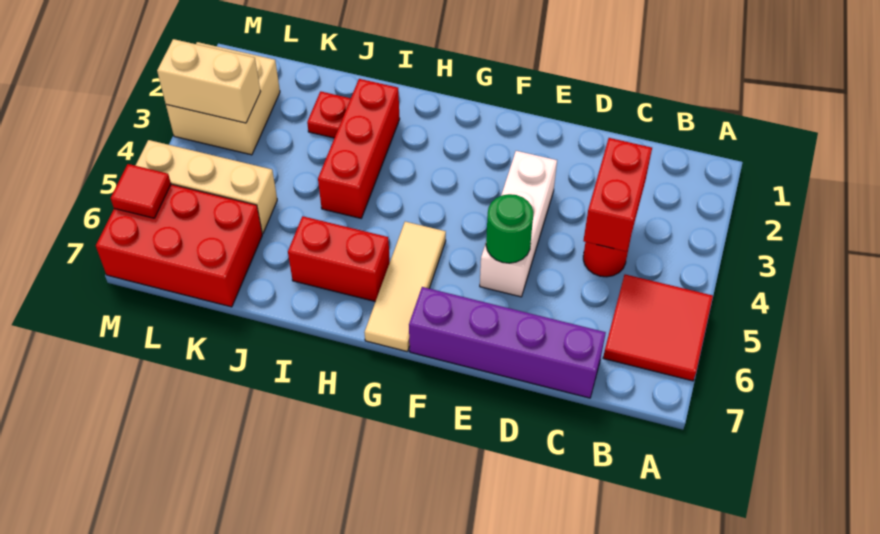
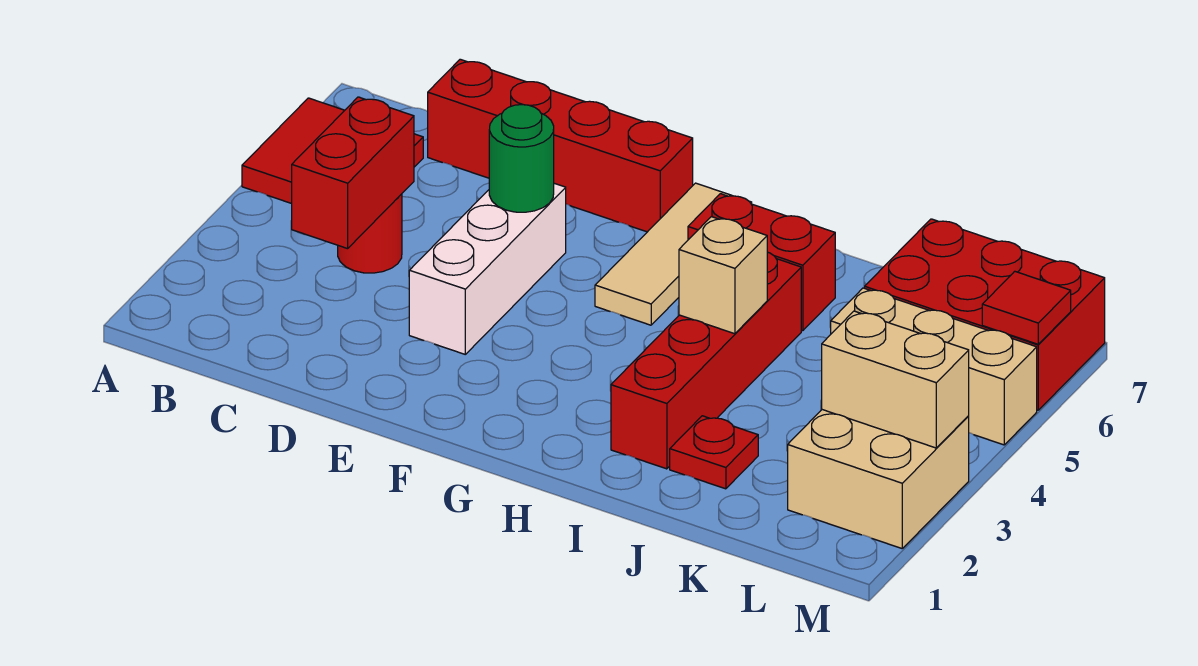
purple brick C7:F7 level 1 -> red brick C7:F7 level 1
red brick I2:I4 level 1 -> red brick I2:I5 level 1
none -> tan brick I4 level 2

